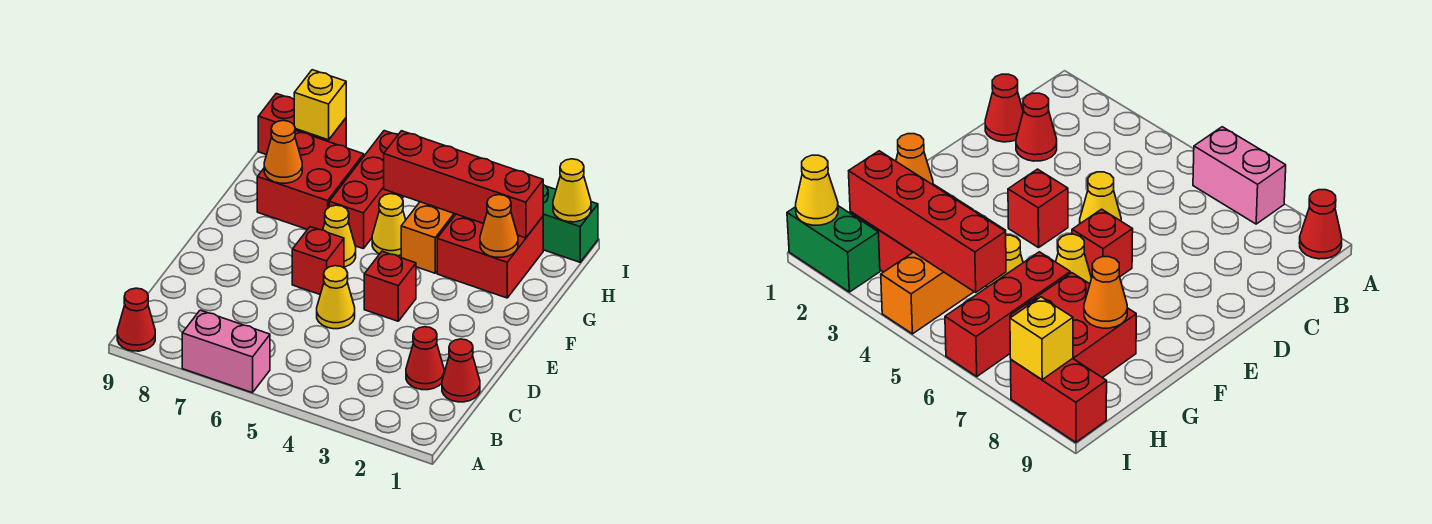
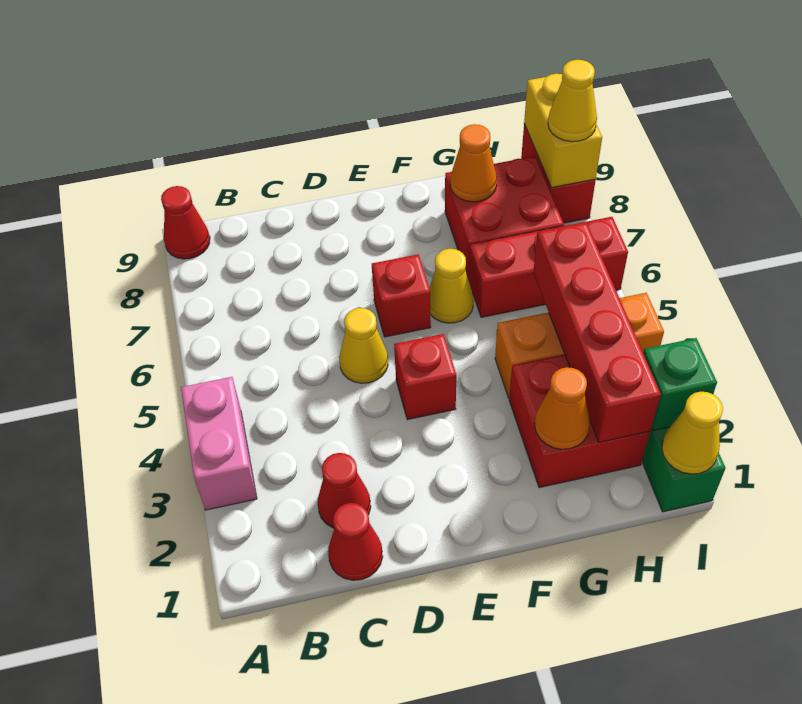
pink brick A6:A7 level 1 -> pink brick A3:A4 level 1
yellow cone G5 level 1 -> yellow cone I8 level 3
none -> green brick I2 level 2
yellow brick I8 level 2 -> yellow brick I8:I9 level 2

